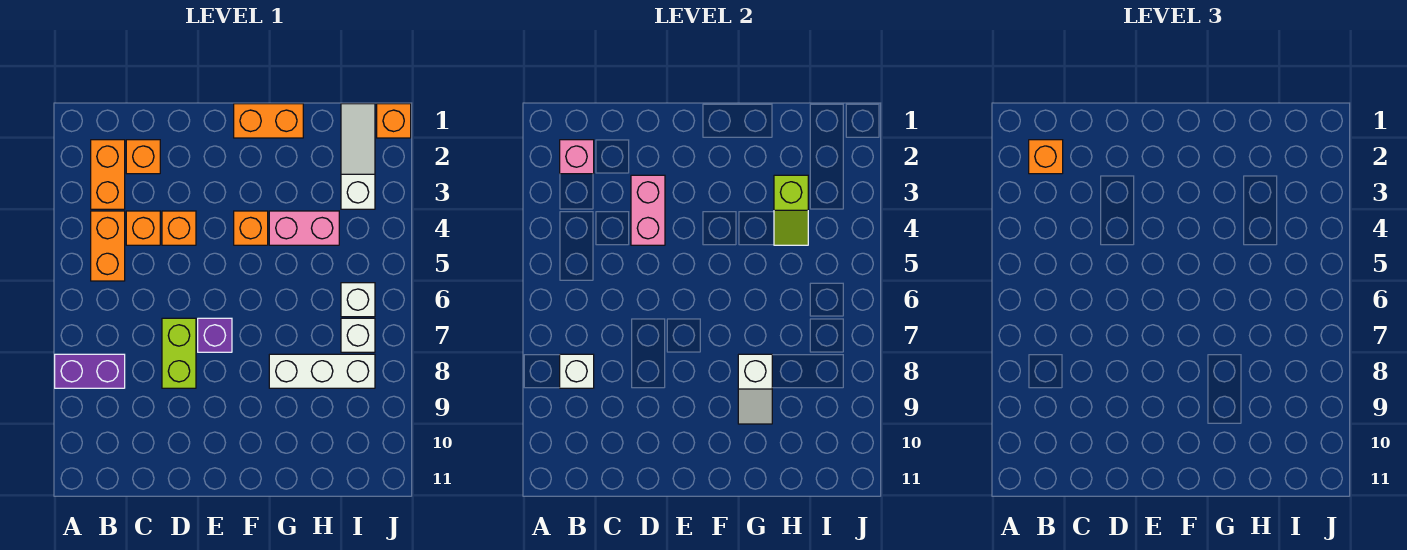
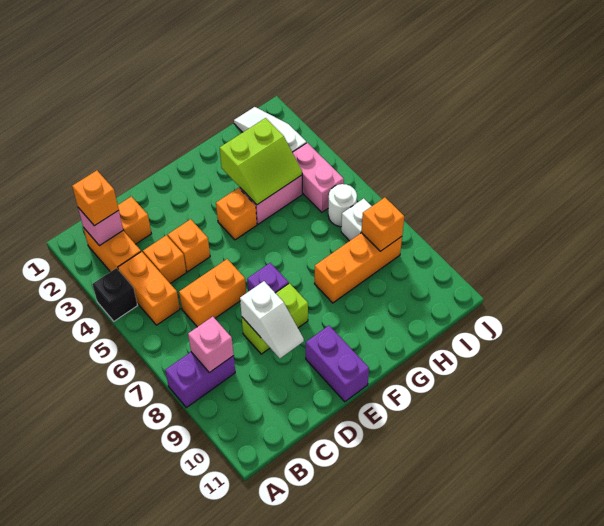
none -> black brick A4 level 1
white brick B8 level 2 -> pink brick B8 level 2
pink brick D3:D4 level 2 -> pink brick I4:I5 level 1
lime brick D7:D8 level 1 -> lime brick D8:E8 level 1
none -> purple brick E10:E11 level 1
orange brick F1:G1 level 1 -> orange brick C6:D6 level 1
white brick G8:I8 level 1 -> orange brick G8:I8 level 1
white slope G8:G9 level 2 top 8 -> white slope D8:D9 level 2 top 8
lime slope H3:H4 level 2 top 3 -> lime slope G3:H4 level 2 top 3
white brick I6 level 1 -> white round brick I6 level 1
orange brick J1 level 1 -> orange brick I8 level 2

